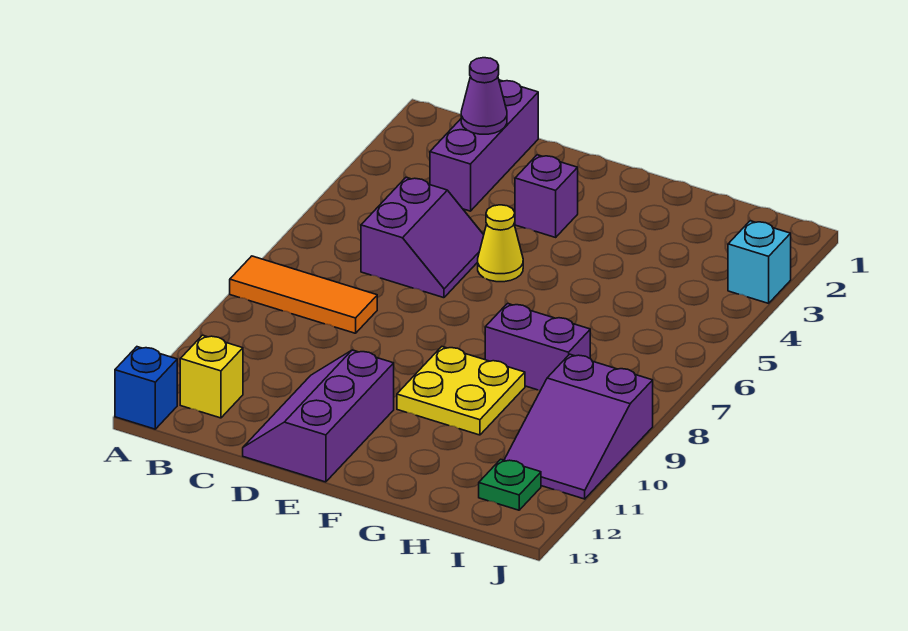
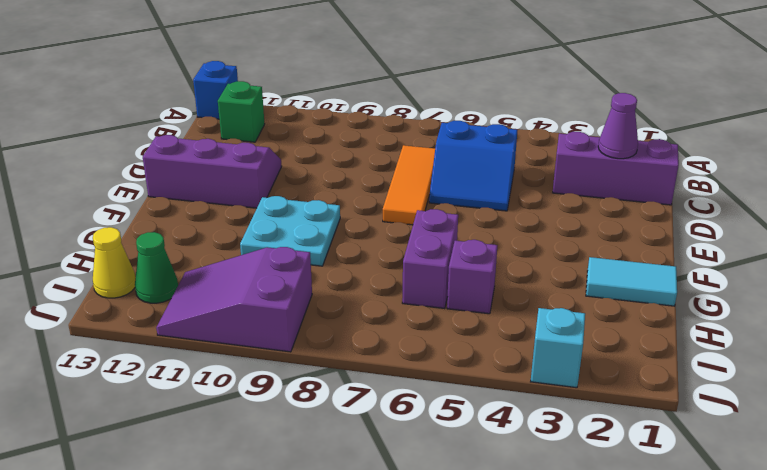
orange tile A8:C8 level 1 -> orange tile C7:E7 level 1
yellow brick B12 level 1 -> green brick B12 level 1
purple slope C5:D6 level 1 top C -> blue slope C5:D6 level 1 top C
purple brick E3 level 1 -> purple brick H5 level 1
yellow cone E5 level 1 -> yellow cone I13 level 1
yellow plate F9:G10 level 1 -> cyan plate F9:G10 level 1
none -> cyan tile G1:G2 level 1
purple brick G8:H8 level 1 -> purple brick G6:H6 level 1
green plate I12 level 1 -> green cone I12 level 1

